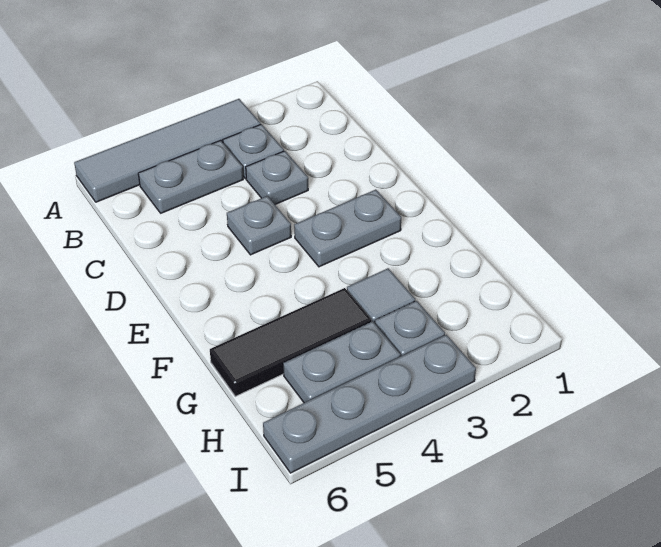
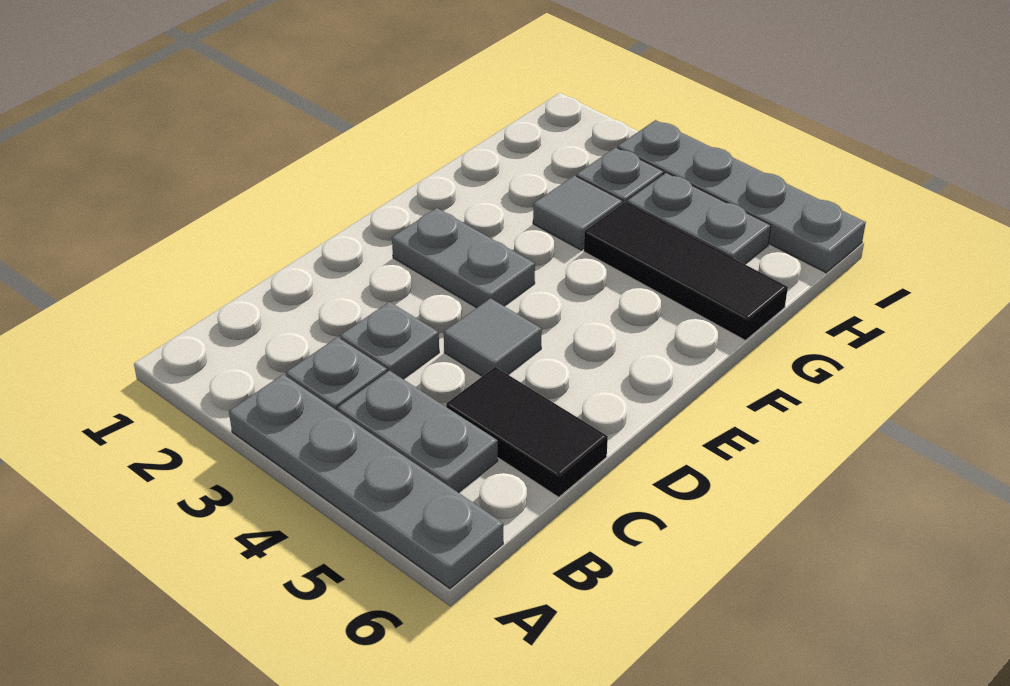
grey tile A3:A6 level 1 -> grey plate A3:A6 level 1
none -> black tile C5:C6 level 1
grey plate D4 level 1 -> grey tile D4 level 1

